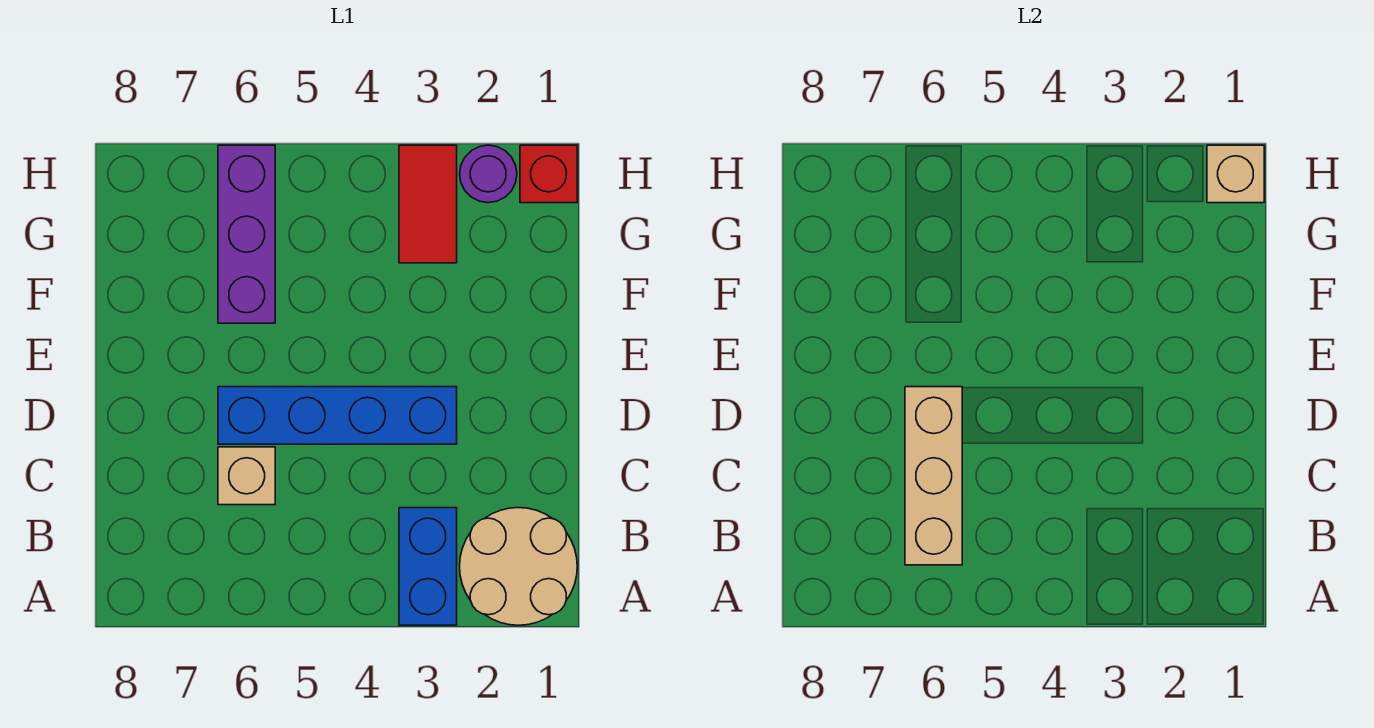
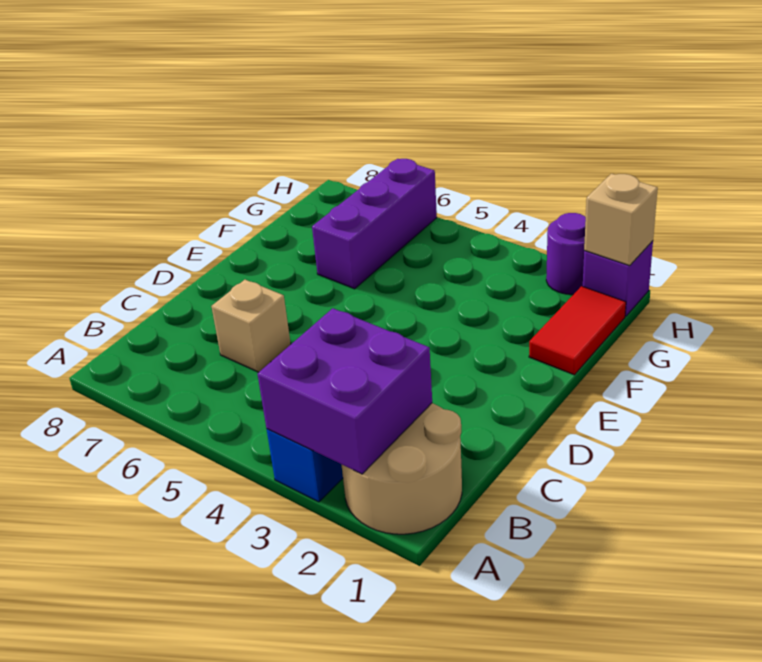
none -> purple brick A2:B3 level 2
tan brick B6:D6 level 2 -> none
blue brick D3:D6 level 1 -> none
red tile G3:H3 level 1 -> red tile F1:G1 level 1
red brick H1 level 1 -> purple brick H1 level 1

